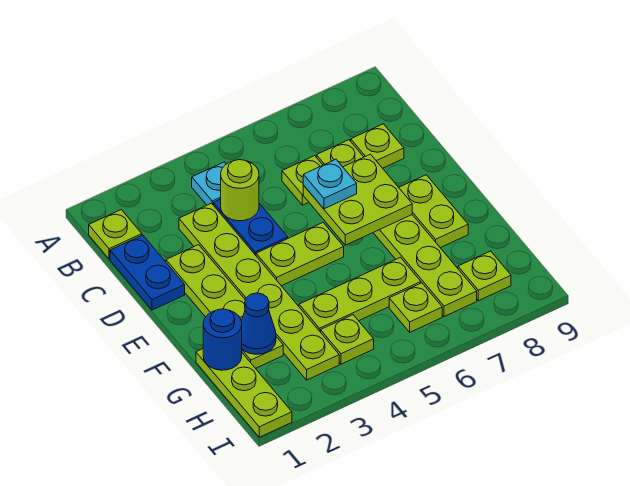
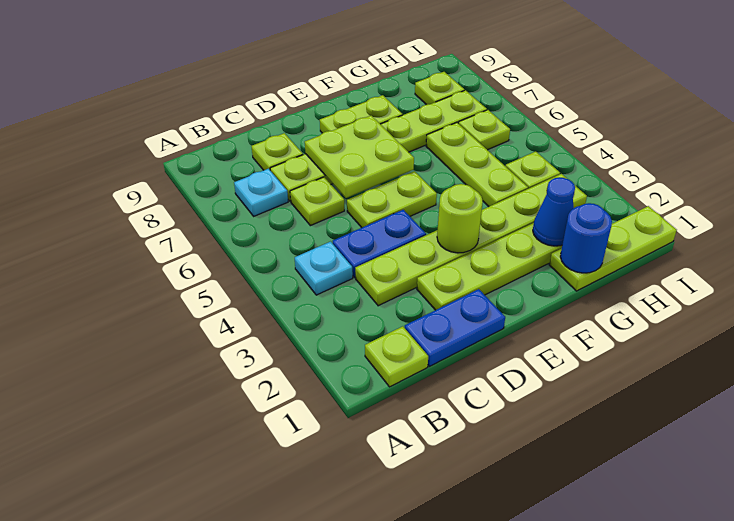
lime round brick C4 level 2 -> lime round brick E3 level 2
cyan plate D6 level 3 -> cyan plate B7 level 1
lime plate E4:E5 level 1 -> lime plate D5:E5 level 1

